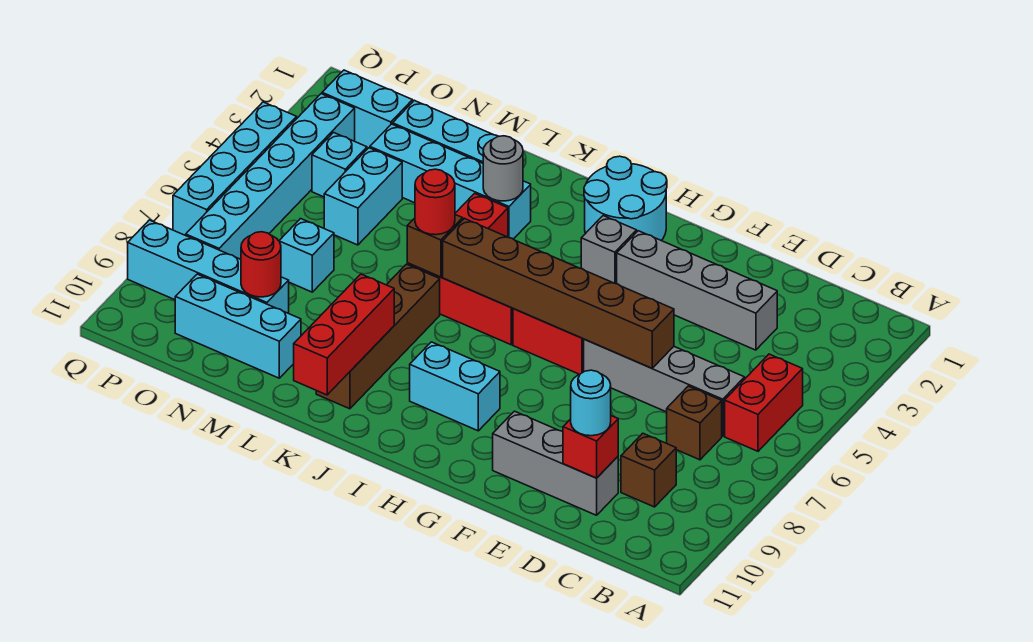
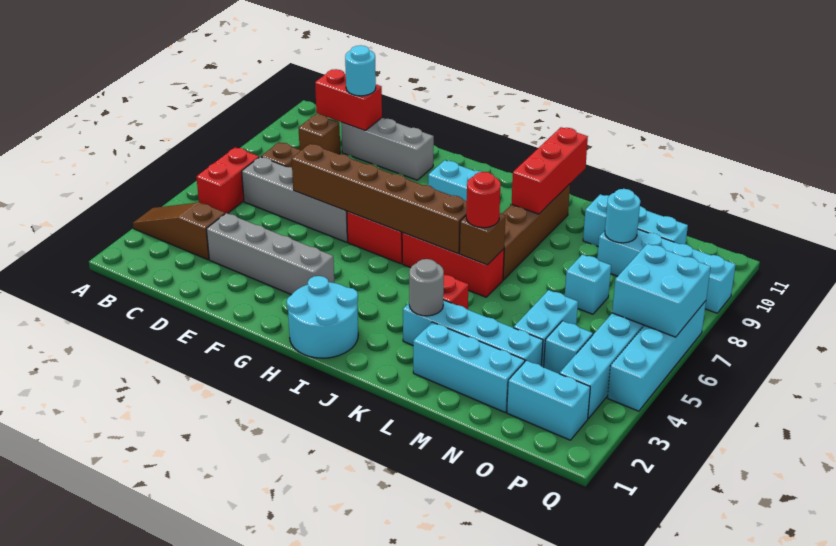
none -> brown slope A3:C3 level 1 top C
red brick D10 level 2 -> red brick C10:D10 level 2
grey brick H3 level 1 -> none
red round brick N9 level 2 -> cyan round brick N9 level 2
none -> cyan brick P6:Q7 level 2

